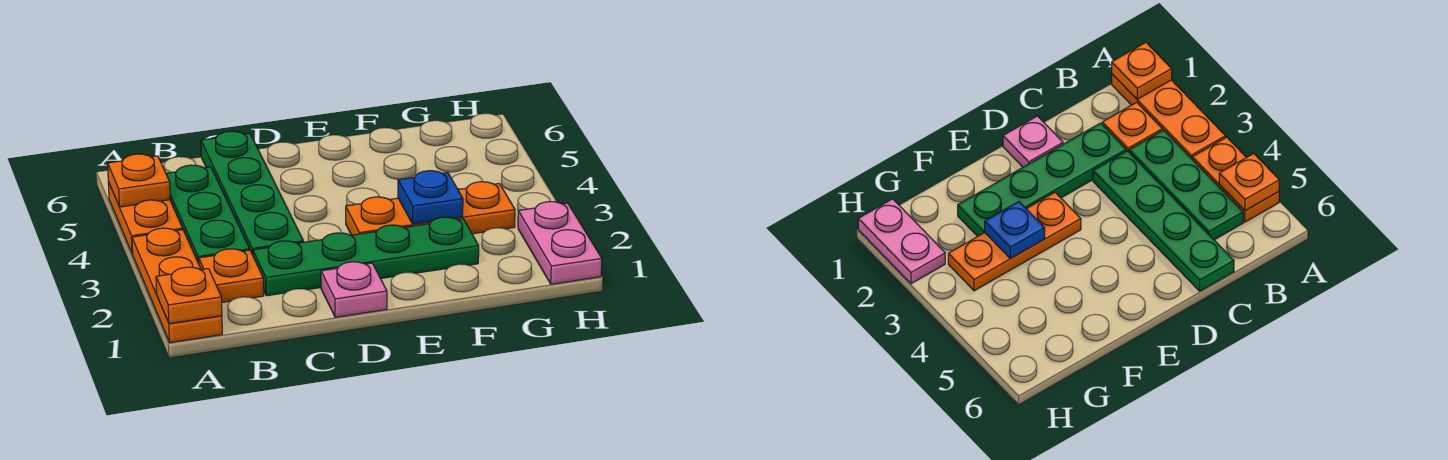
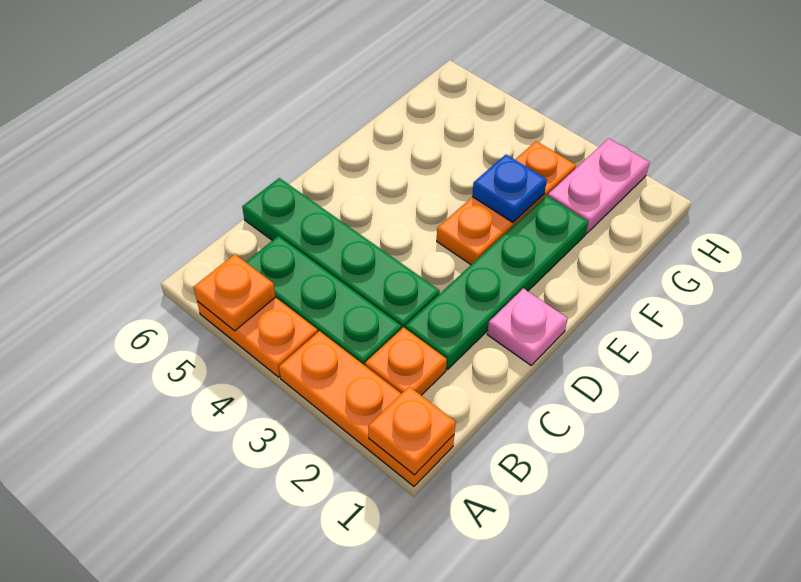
pink plate H1:H2 level 1 -> pink plate G2:H2 level 1

